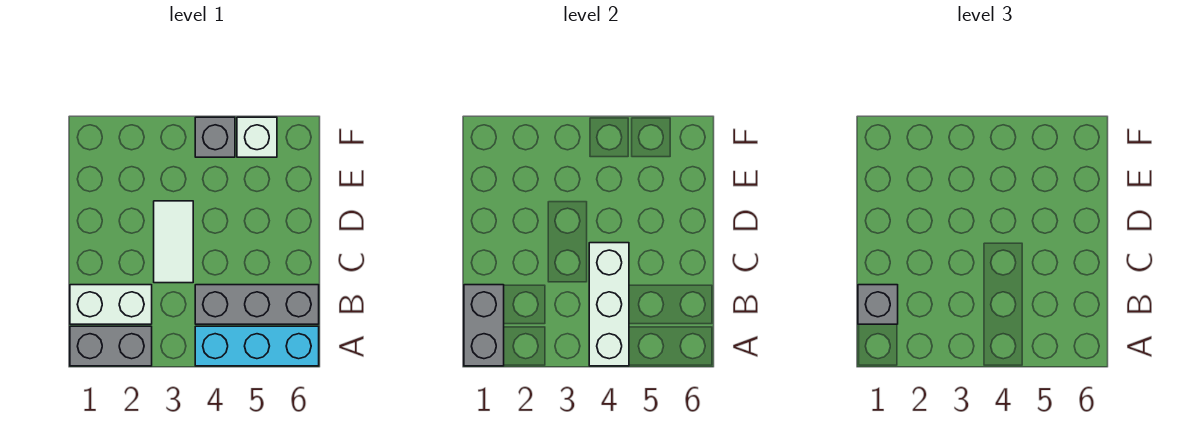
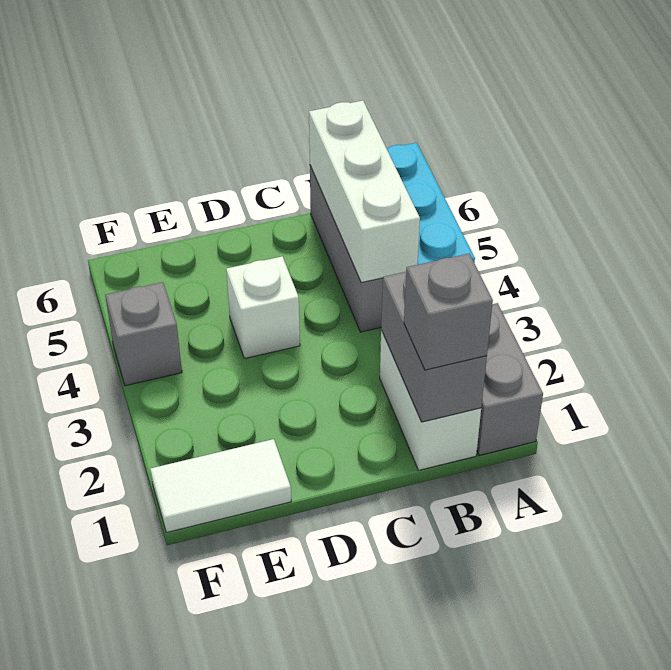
grey brick A1:B1 level 2 -> grey brick B1:B2 level 2
white brick A4:C4 level 2 -> white brick B4:B6 level 2
white tile C3:D3 level 1 -> white tile E1:F1 level 1
white brick F5 level 1 -> white brick D4 level 1

